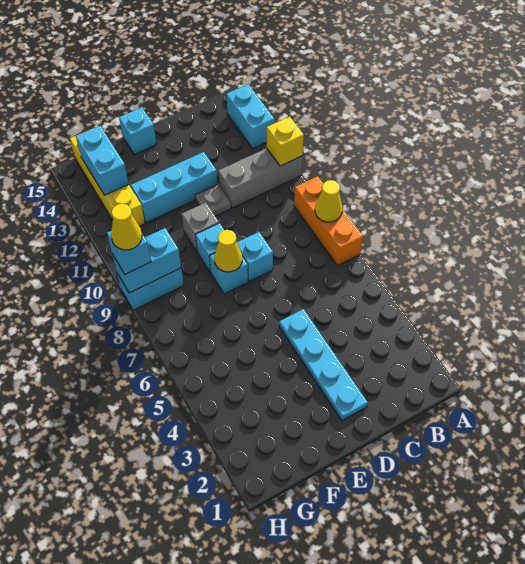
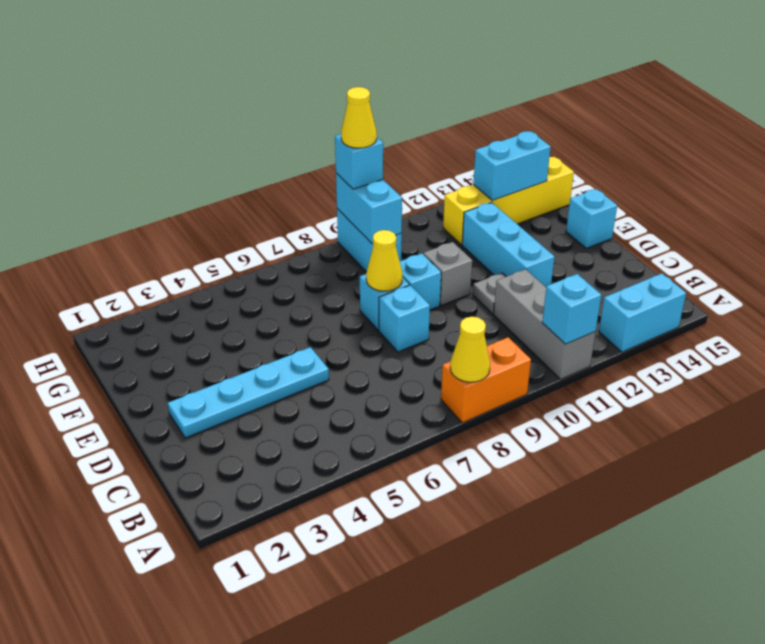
orange brick A7:A9 level 1 -> orange brick A8:A9 level 1
yellow brick A11 level 2 -> cyan brick A11 level 2

